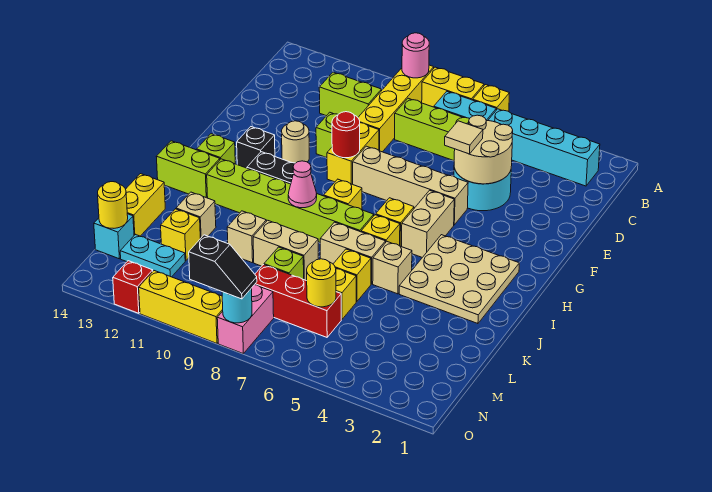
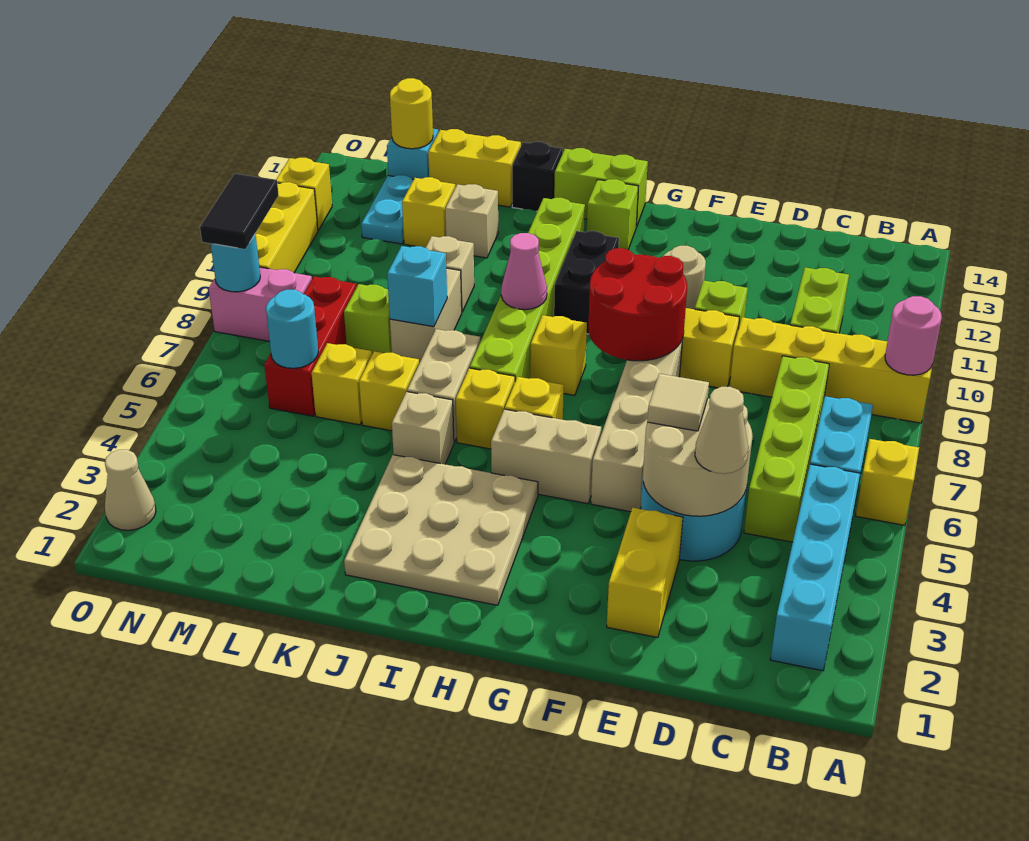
yellow brick A7:A8 level 1 -> yellow brick E2:E3 level 1
none -> tan cone D4 level 3
red round brick F9 level 2 -> red round brick F8:G9 level 2
black brick G12 level 1 -> black brick J14 level 1
lime brick I13:I14 level 1 -> lime brick H14:I14 level 1
none -> cyan brick K8 level 2
yellow round brick M6 level 2 -> cyan round brick M6 level 2
none -> tan cone O2 level 1
black slope O8:O9 level 3 top 9 -> black tile O8:O9 level 3
red brick O12 level 1 -> yellow brick O12 level 1

